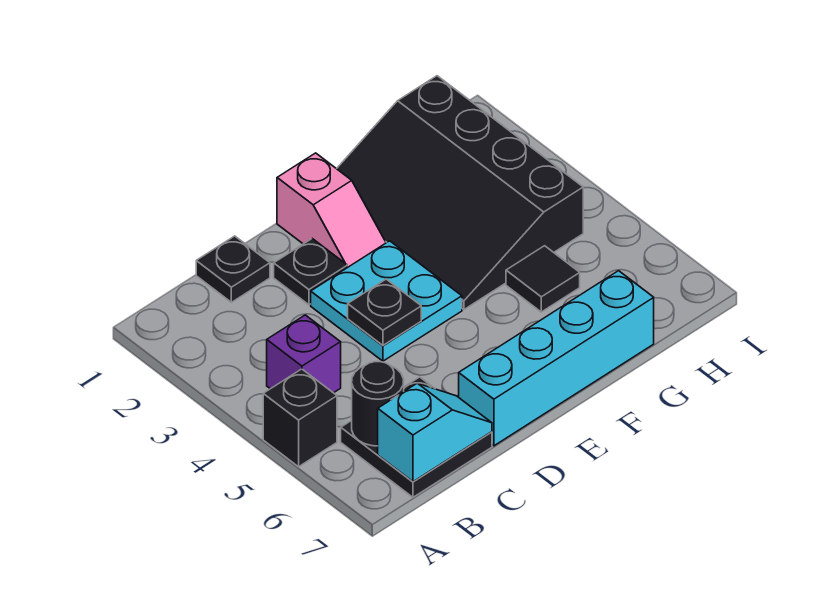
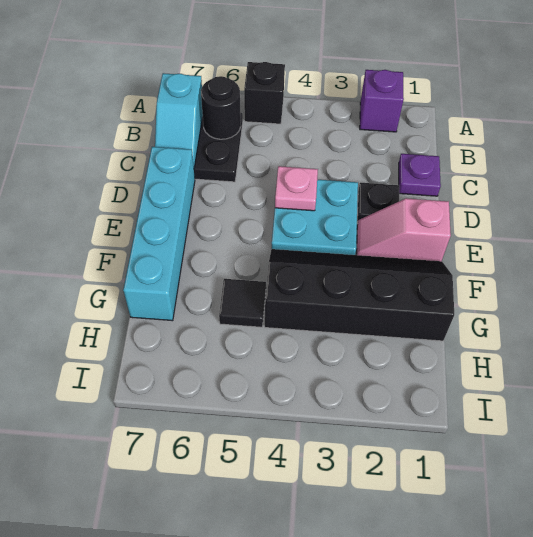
purple brick B4 level 1 -> purple brick A2 level 1
black plate C1 level 1 -> purple plate C1 level 1
black plate D4 level 2 -> pink plate D4 level 2
black slope F1:H4 level 1 top H -> black slope F1:G4 level 1 top G

